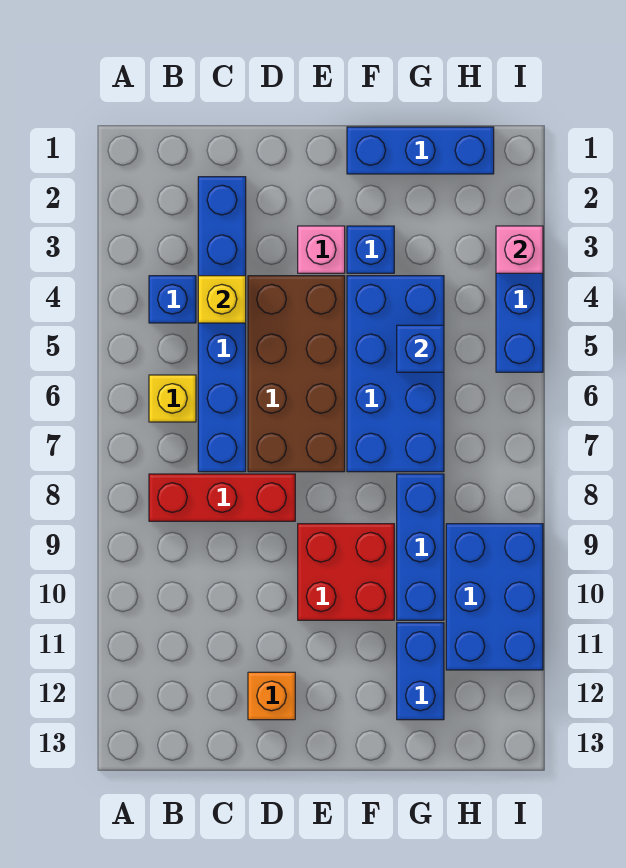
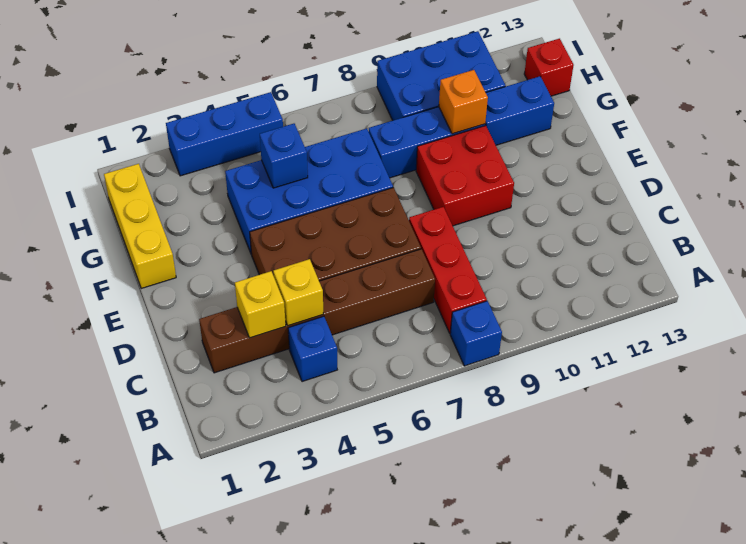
yellow brick B6 level 1 -> yellow brick C3 level 2
blue brick C2:C7 level 1 -> brown brick C2:C7 level 1
orange brick D12 level 1 -> orange brick G10 level 2
pink brick E3 level 1 -> none
blue brick F1:H1 level 1 -> yellow brick F1:H1 level 1
blue brick F3 level 1 -> blue brick A8 level 1
none -> red brick H13 level 1
pink brick I3 level 2 -> none

